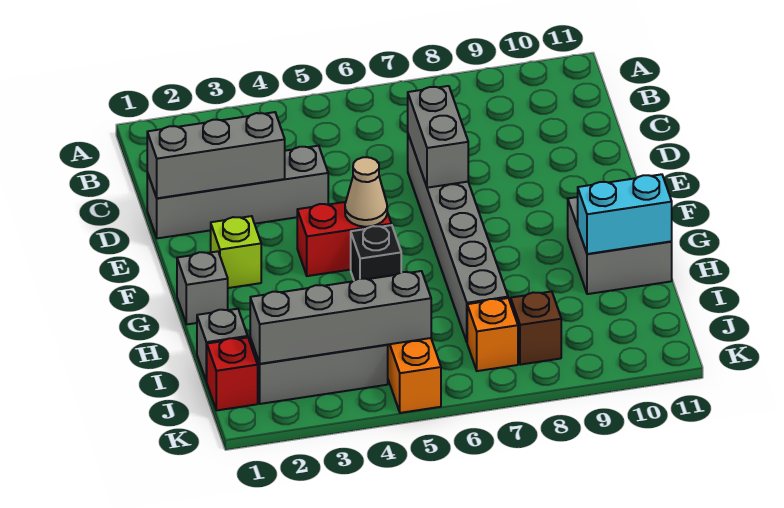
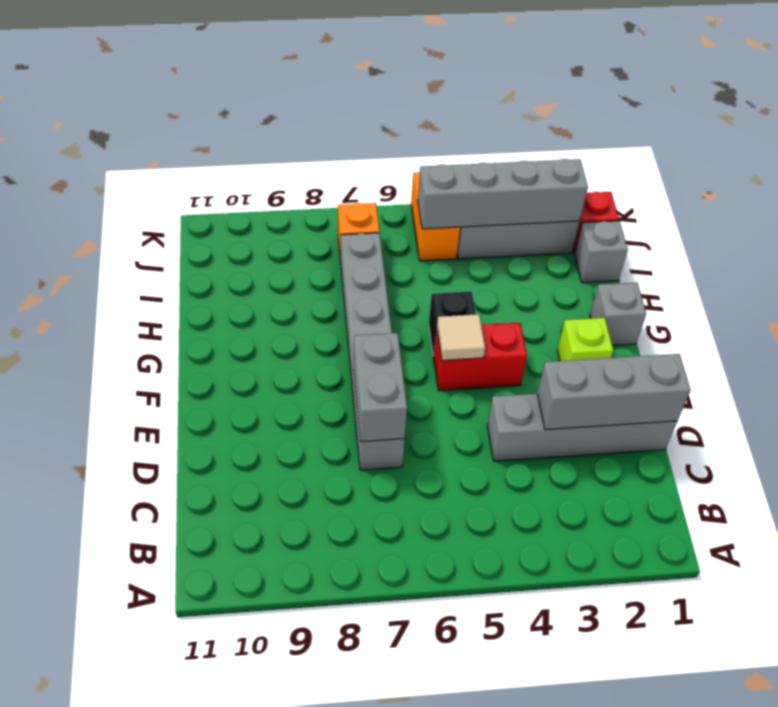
tan cone F5 level 2 -> tan tile F5 level 2
grey brick G10:H11 level 1 -> none
cyan brick H10:H11 level 2 -> none
brown brick J8 level 1 -> none

